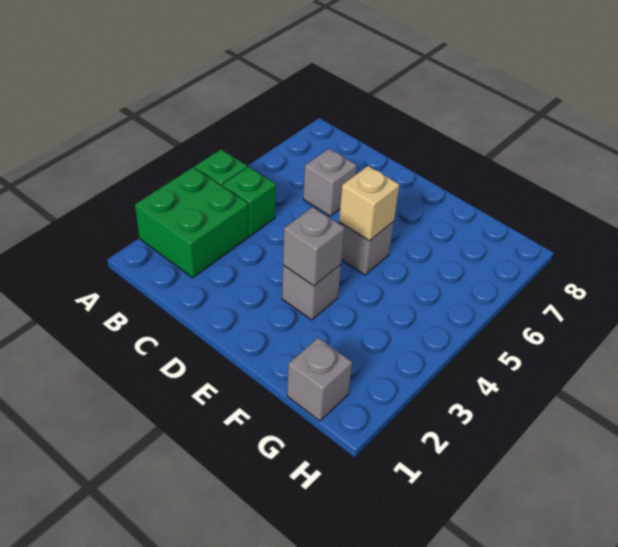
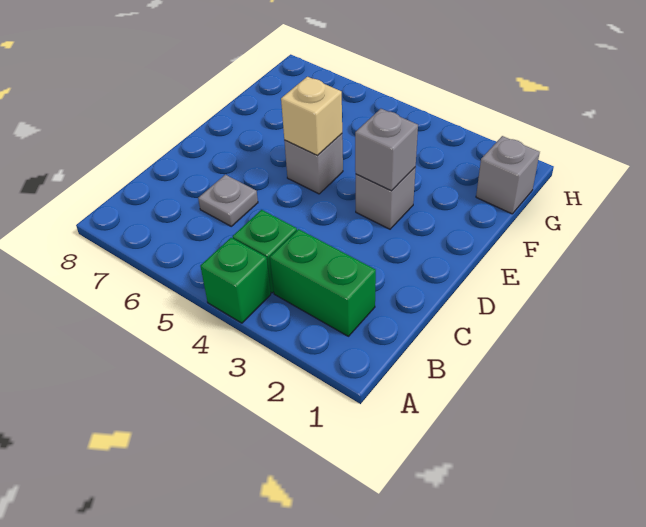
green brick A2:B3 level 1 -> green brick B2:B3 level 1
grey brick C6 level 1 -> grey plate C6 level 1

